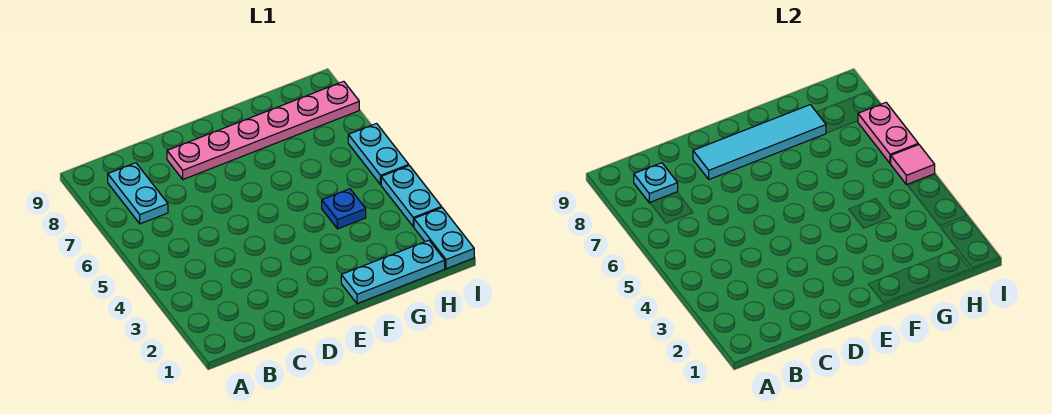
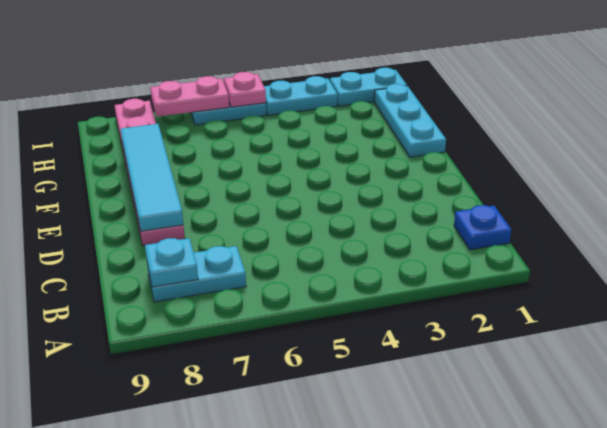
blue plate G4 level 1 -> blue plate B1 level 1
pink tile I5 level 2 -> pink plate I5 level 2

